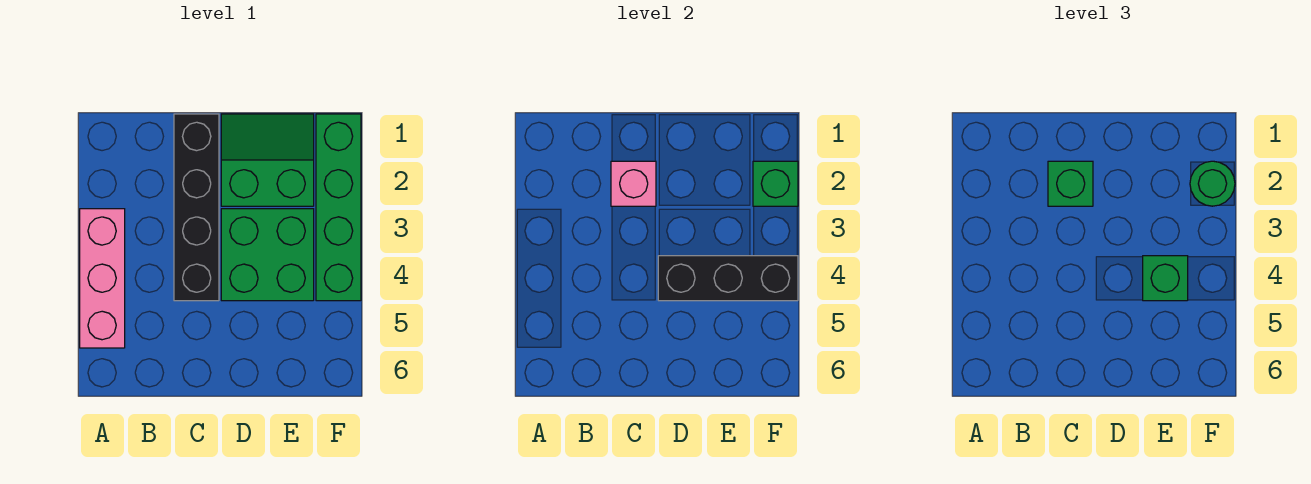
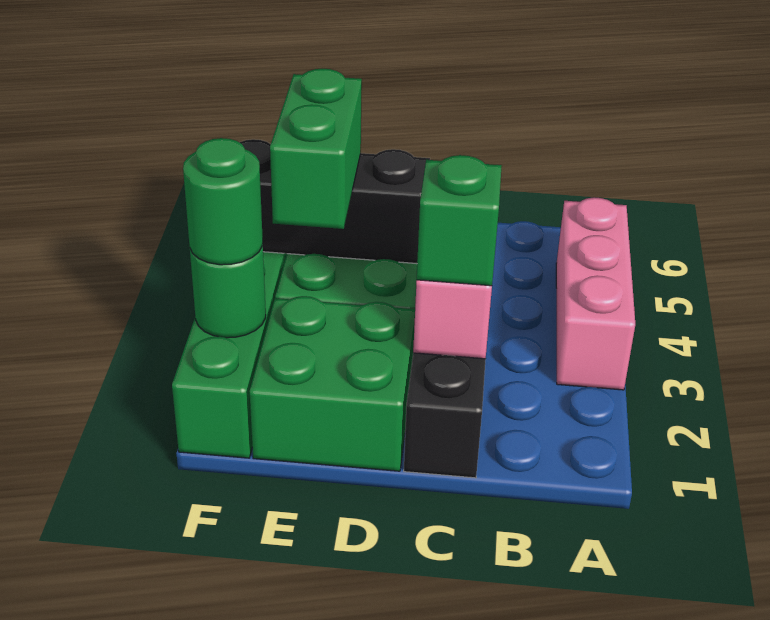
green slope D1:E2 level 1 top 2 -> green brick D1:E2 level 1
green brick E4 level 3 -> green brick E3:E4 level 3
green brick F2 level 2 -> green round brick F2 level 2

